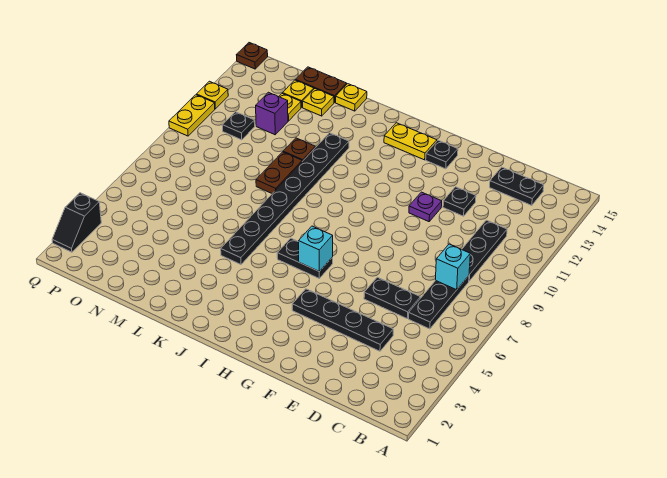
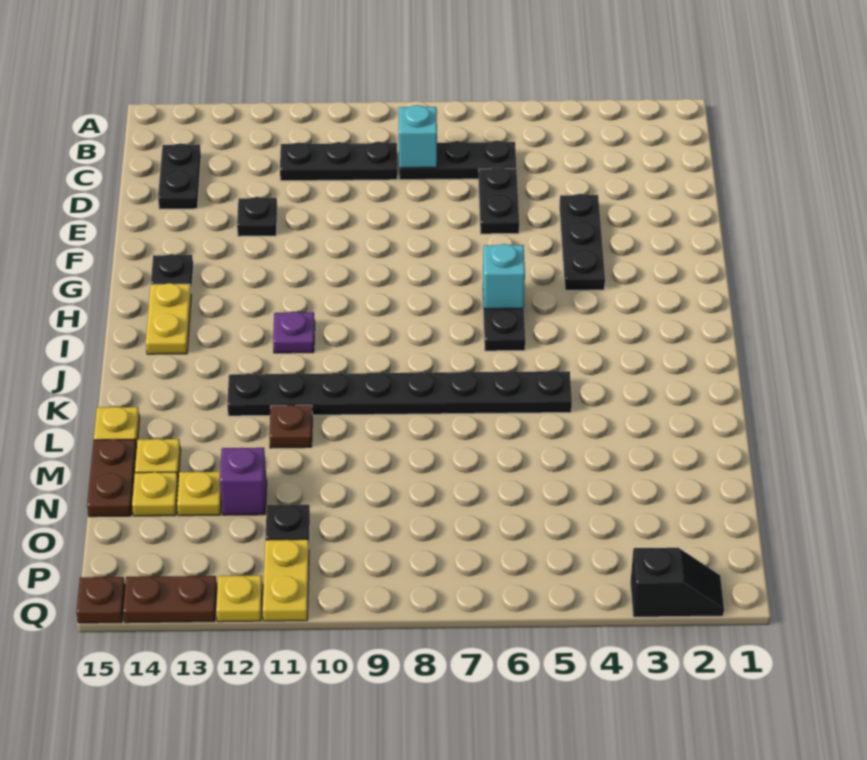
black plate D4:G4 level 1 -> black plate E4:G4 level 1
purple plate F11 level 1 -> purple plate I11 level 1
brown plate L9:L10 level 1 -> brown plate Q13:Q14 level 1
yellow plate Q10:Q11 level 1 -> yellow plate P11:Q11 level 1

